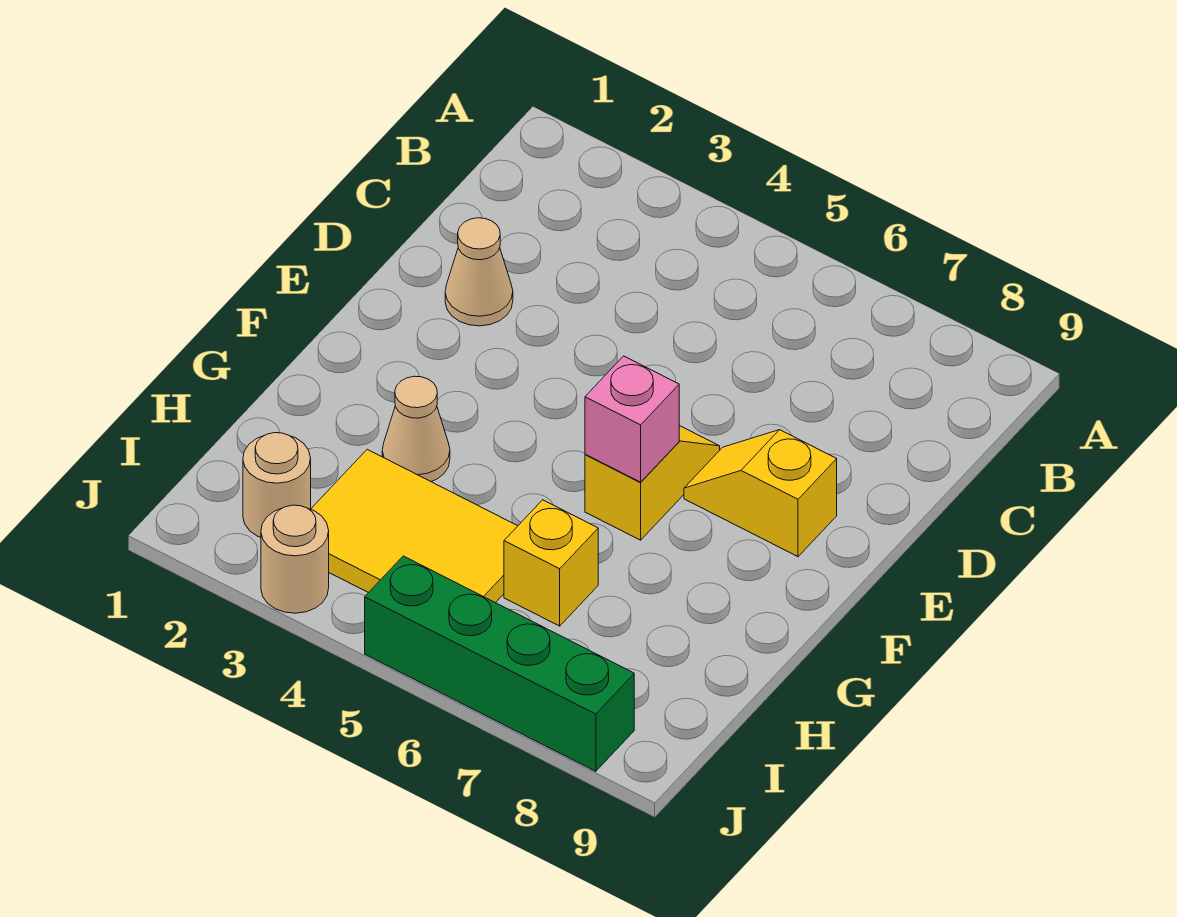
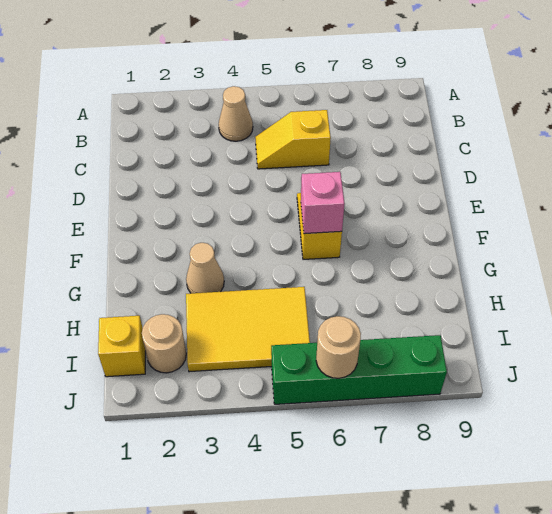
tan cone D2 level 1 -> tan cone B4 level 1
yellow slope E7:E8 level 1 top 8 -> yellow slope C5:C6 level 1 top 6
yellow brick H6 level 1 -> yellow brick I1 level 1
tan round brick J3 level 1 -> tan round brick J6 level 2

